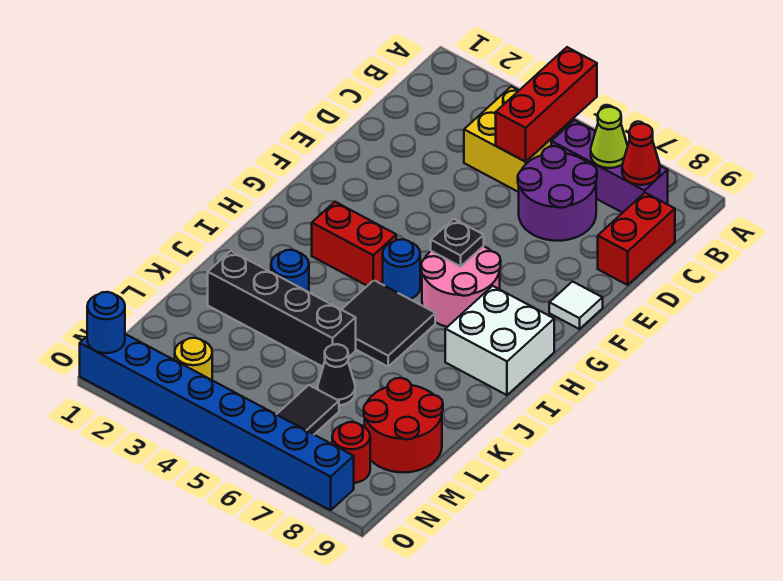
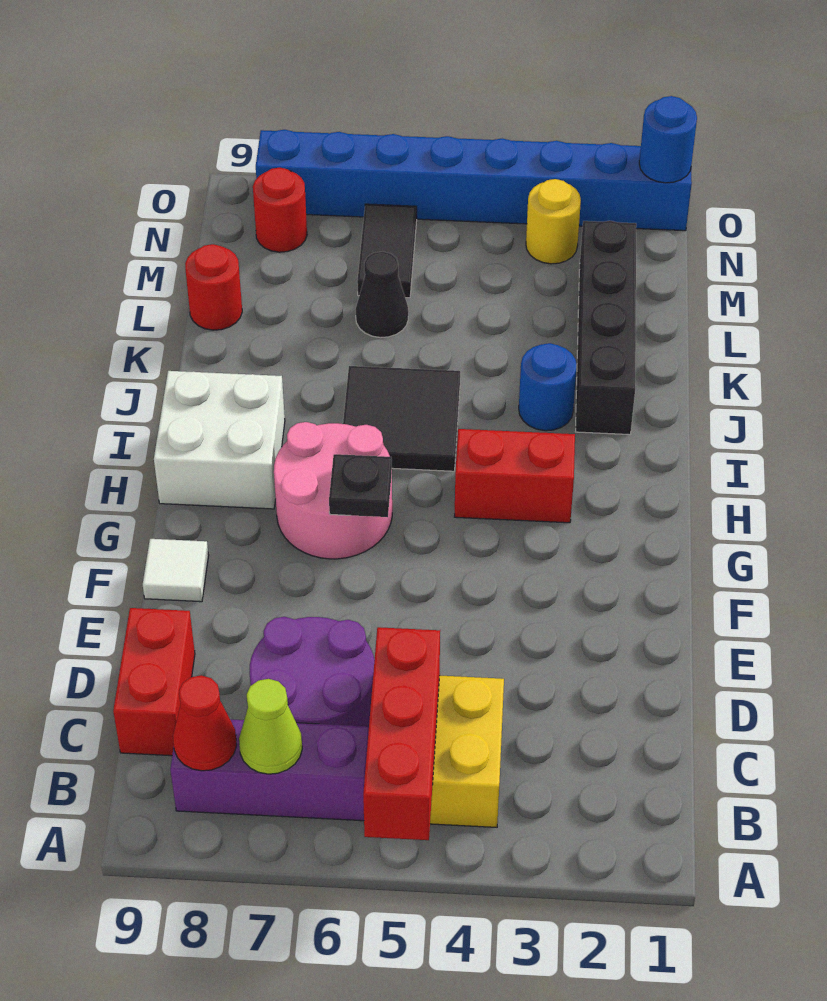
blue round brick H5 level 1 -> none
black brick K2:K5 level 1 -> black brick J2:M2 level 1
red round brick L8:M9 level 1 -> red round brick L9 level 1

